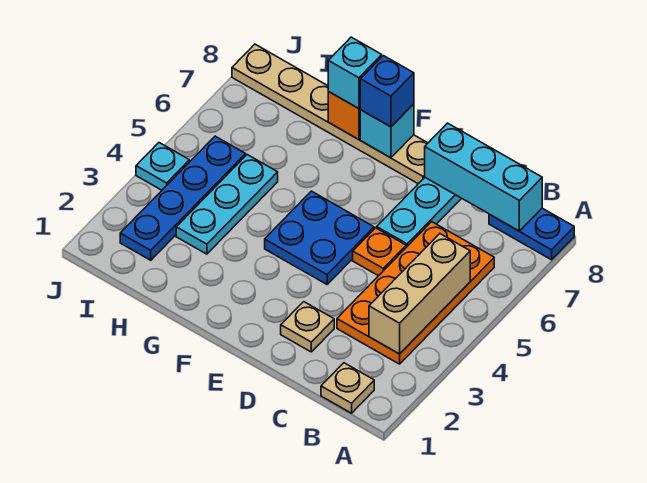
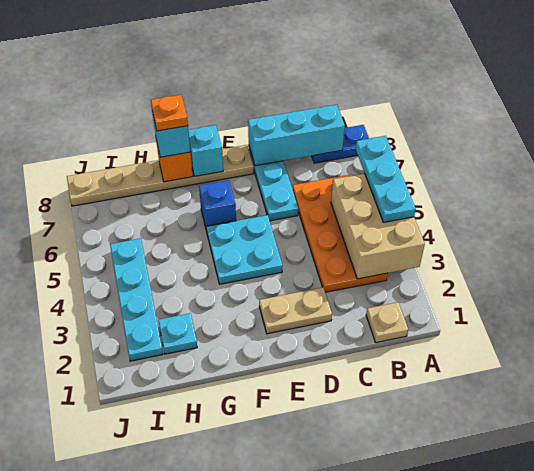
tan brick B3:B5 level 2 -> tan brick A3:B5 level 2
tan plate D2 level 1 -> tan plate D2:E2 level 1
orange plate D5 level 1 -> orange plate G8 level 4
blue plate E4:F5 level 1 -> cyan plate E4:F5 level 1
blue brick F8 level 3 -> blue brick F6 level 1
cyan plate H3:H5 level 1 -> cyan plate A4:A6 level 3
blue plate I2:I5 level 1 -> cyan plate I2:I5 level 1
cyan plate J4 level 1 -> cyan plate H2 level 1

